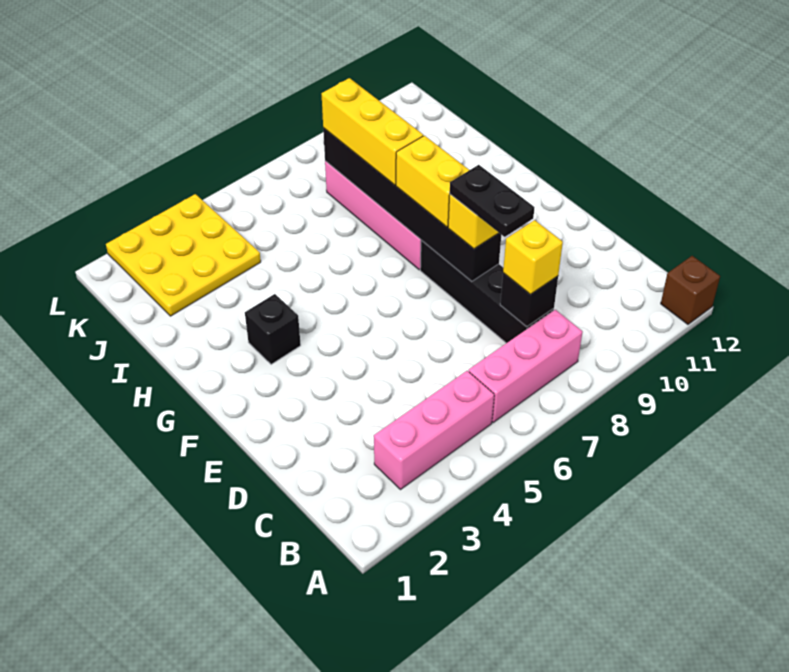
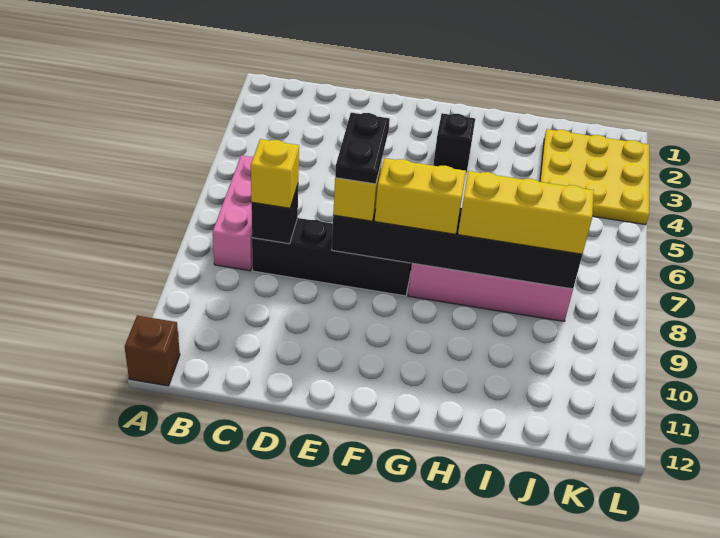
pink brick B3:B5 level 1 -> none
black plate D8:E8 level 4 -> black plate E7:E8 level 4

